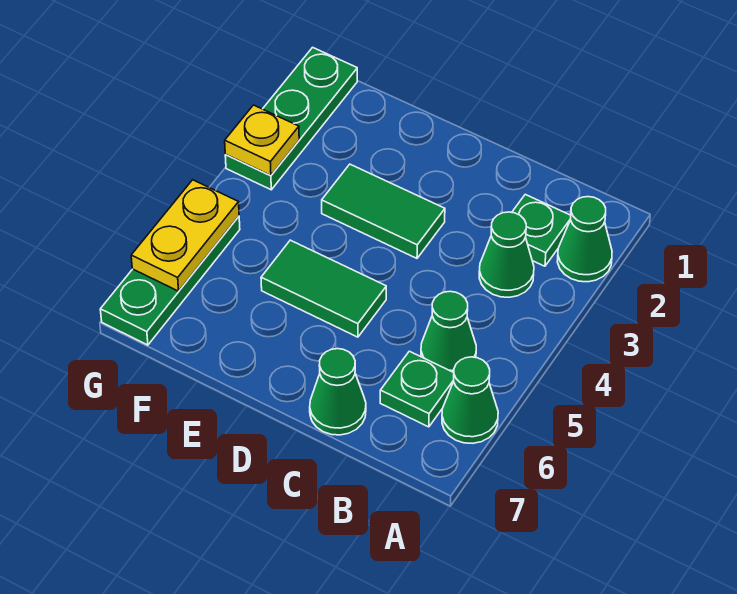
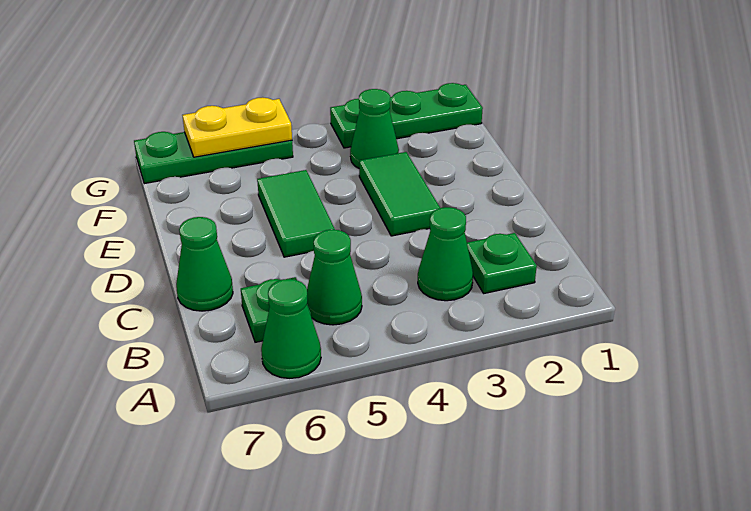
green cone A2 level 1 -> green cone F3 level 1
yellow plate G3 level 2 -> none

